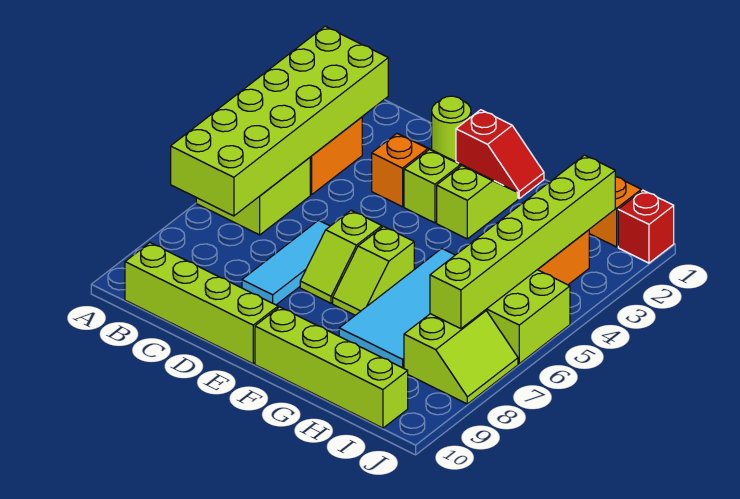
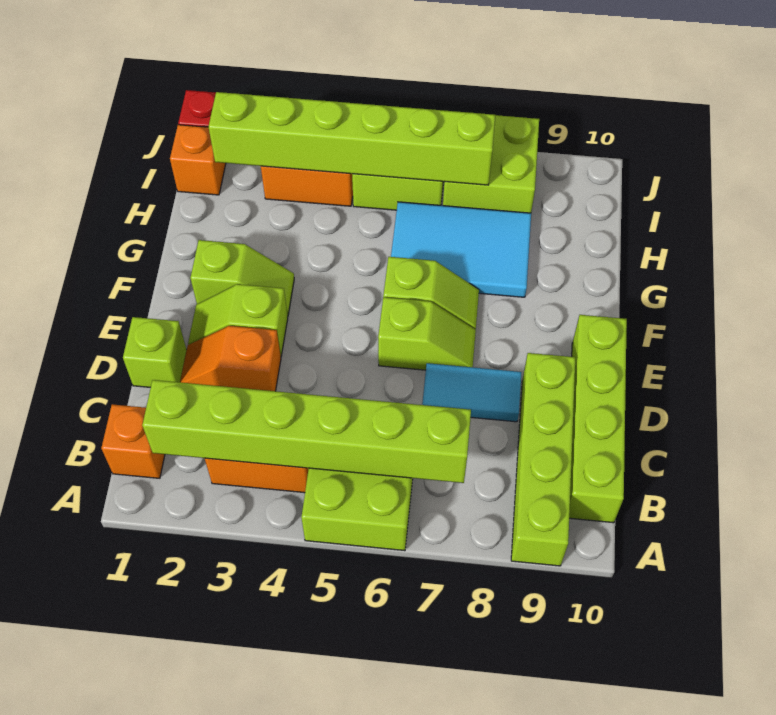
lime brick A2:B7 level 2 -> lime brick B2:B7 level 2
none -> orange brick B1 level 1
lime round brick D1 level 1 -> lime brick D1 level 1
cyan tile D6:D8 level 1 -> cyan tile D7:D8 level 1
red slope E1:F1 level 1 top E -> none
lime slope F2:F3 level 1 top 3 -> lime slope F2:F3 level 1 top 2
lime brick F10:I10 level 1 -> lime brick A9:D9 level 1
cyan tile G5:H8 level 1 -> cyan tile G6:H8 level 1
lime slope I7:J8 level 1 top I -> lime brick I7:J8 level 1

